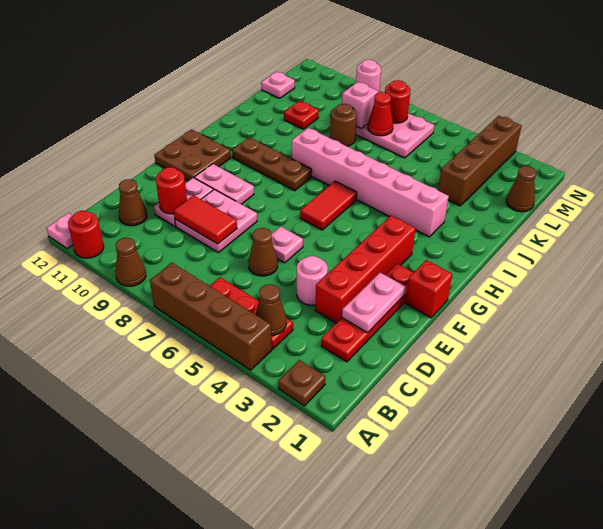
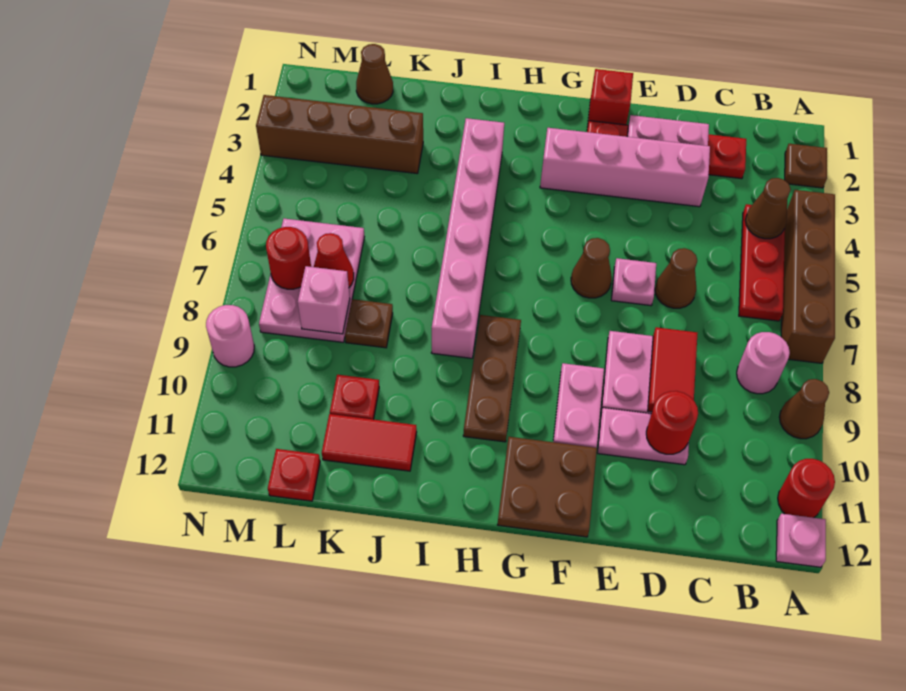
brown cone C11 level 1 -> brown cone F6 level 1
red brick D3:G3 level 1 -> pink brick D3:G3 level 1
pink round brick D4 level 1 -> pink round brick B8 level 1
red tile G6:H6 level 1 -> red tile J11:K11 level 1
brown round brick K8 level 1 -> brown plate K8 level 1
pink plate L12 level 1 -> red plate L12 level 1

